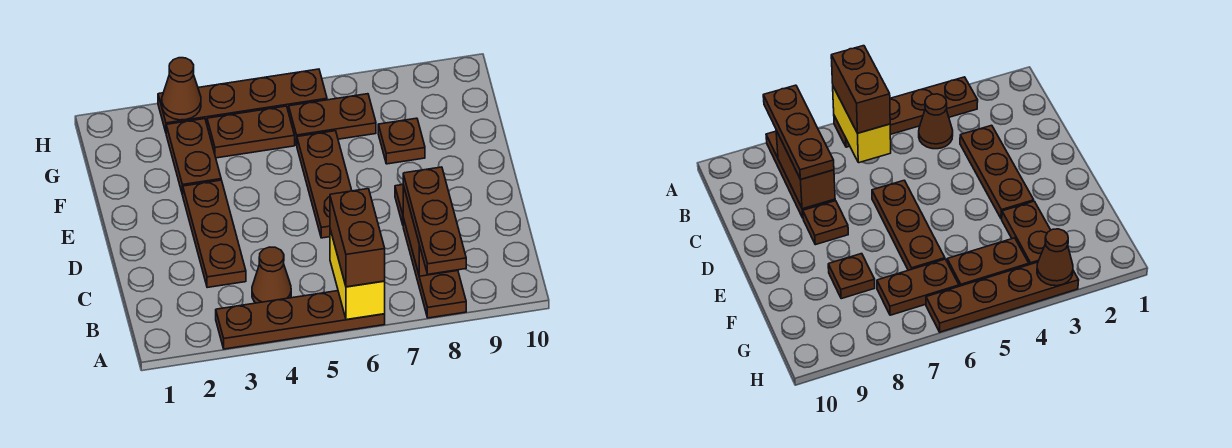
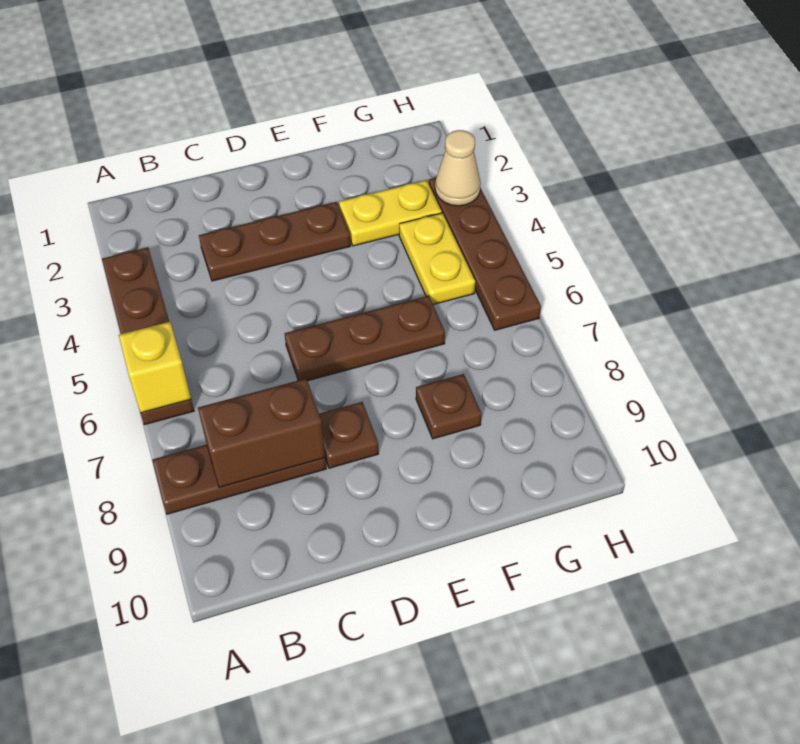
yellow brick A6:B6 level 2 -> yellow brick A6 level 2
brown brick A6:B6 level 3 -> none
brown plate A8:C8 level 3 -> none
brown cone B4 level 1 -> none
brown plate F3:G3 level 1 -> yellow plate F3:G3 level 1
brown plate G4:G5 level 1 -> yellow plate G4:G5 level 1
brown plate G6:G7 level 1 -> none
brown cone H3 level 2 -> tan cone H3 level 2

